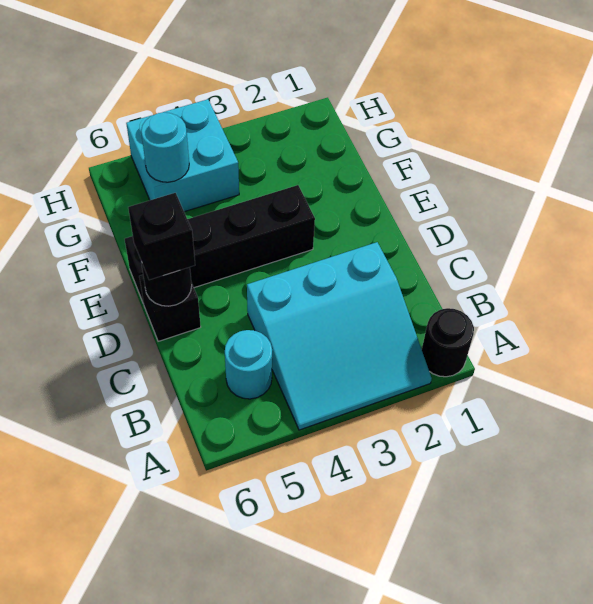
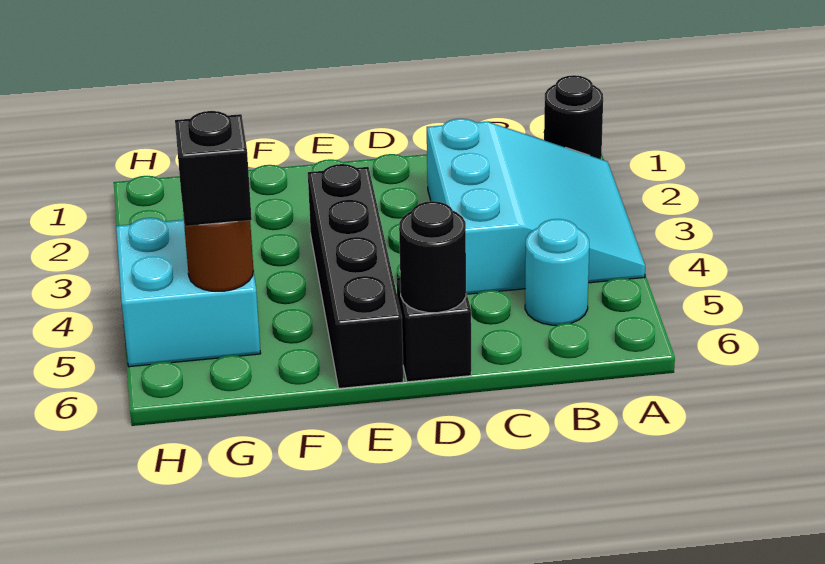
black brick D6 level 3 -> black brick G5 level 3
cyan round brick G5 level 2 -> brown round brick G5 level 2

